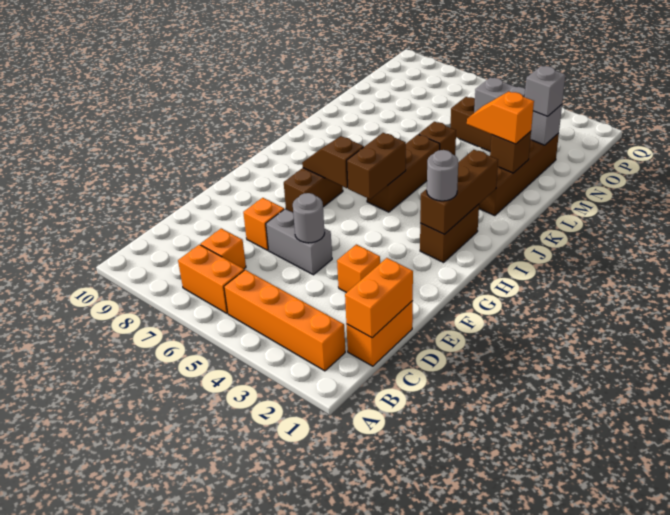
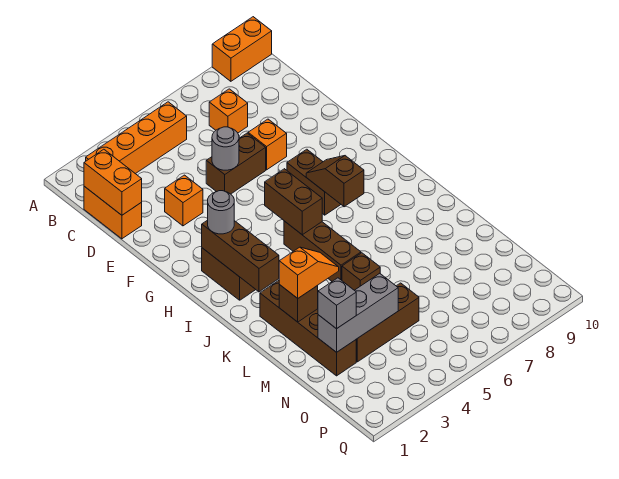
orange brick B6:B7 level 1 -> orange brick A9:A10 level 1
grey brick E5:E6 level 1 -> brown brick E5:E6 level 1
brown slope H6:H7 level 2 top 6 -> brown slope H7:I7 level 2 top I

